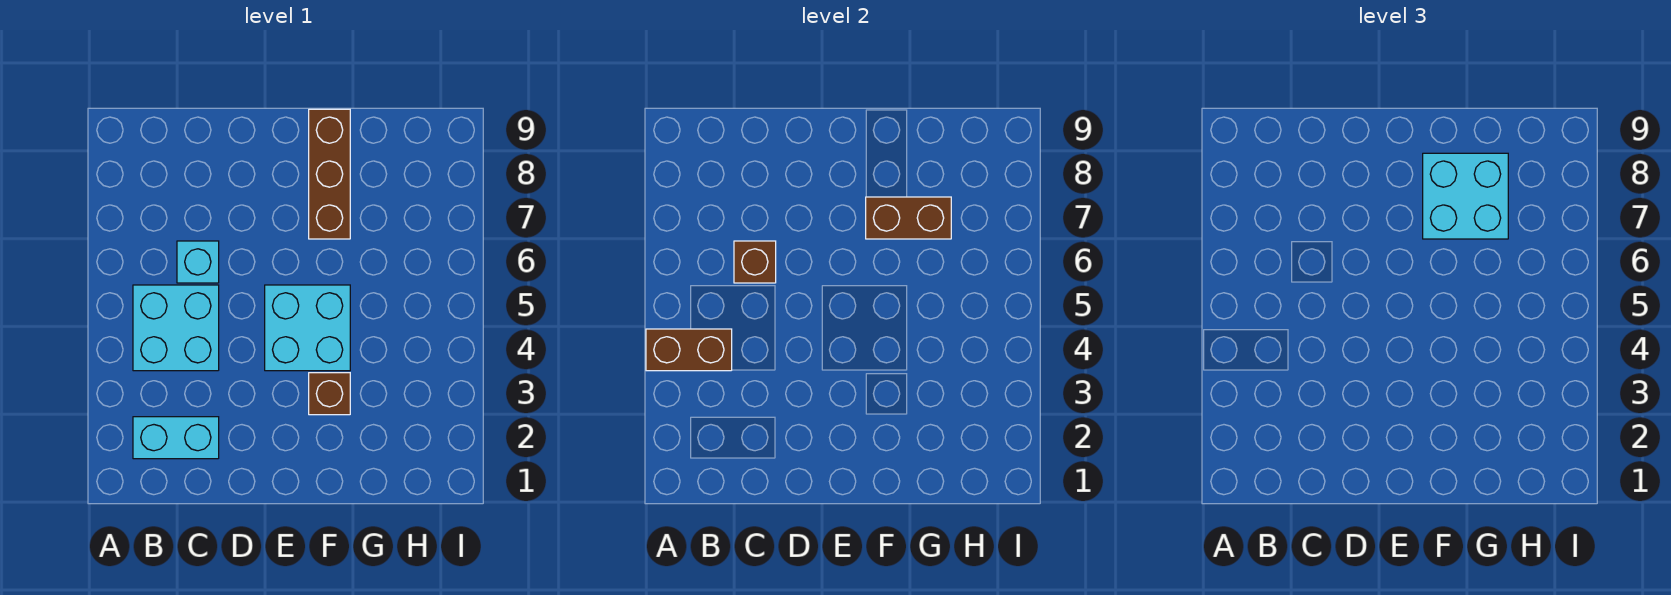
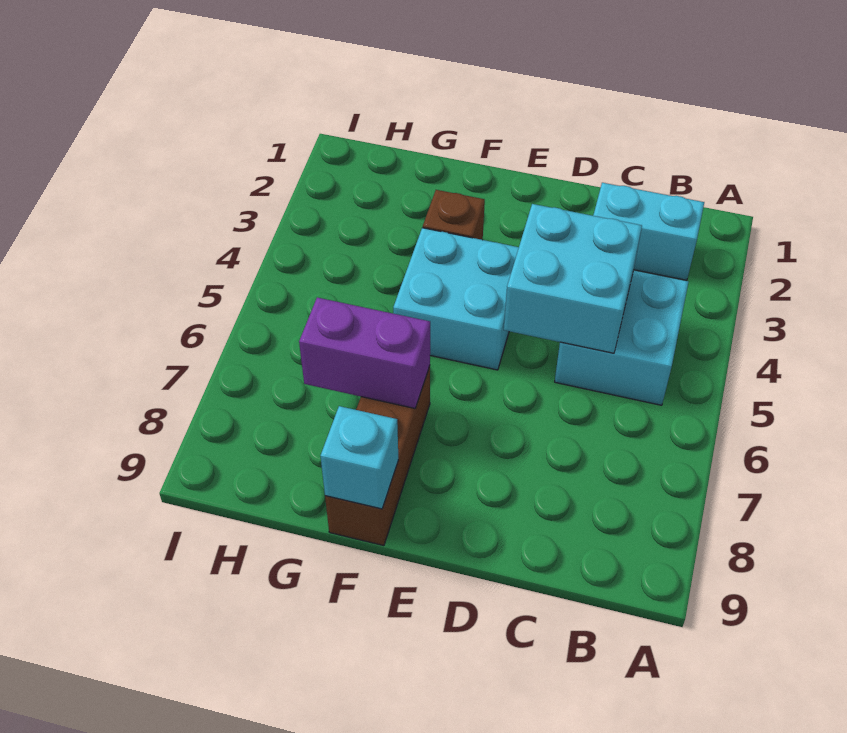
brown brick A4:B4 level 2 -> none
cyan brick C6 level 1 -> cyan brick F9 level 2
brown brick C6 level 2 -> none
brown brick F7:G7 level 2 -> purple brick F7:G7 level 2
cyan brick F7:G8 level 3 -> cyan brick C4:D5 level 2

